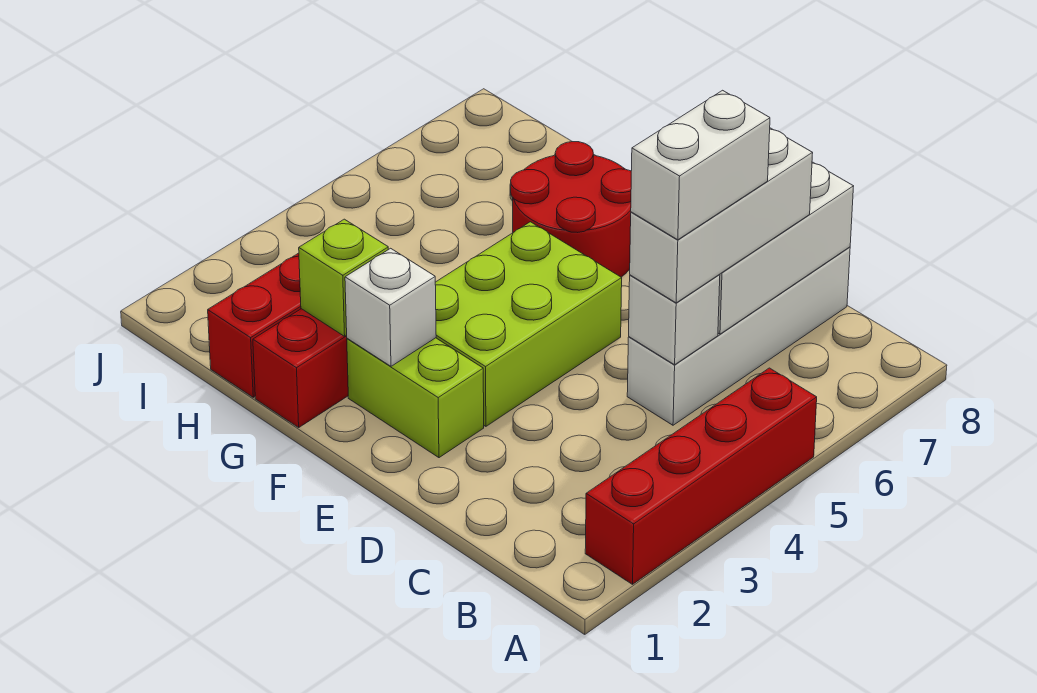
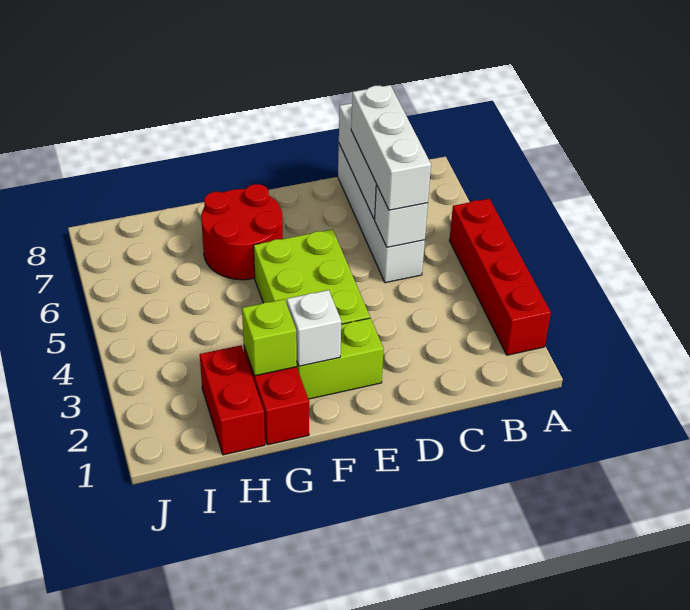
white brick C5:C6 level 4 -> none

